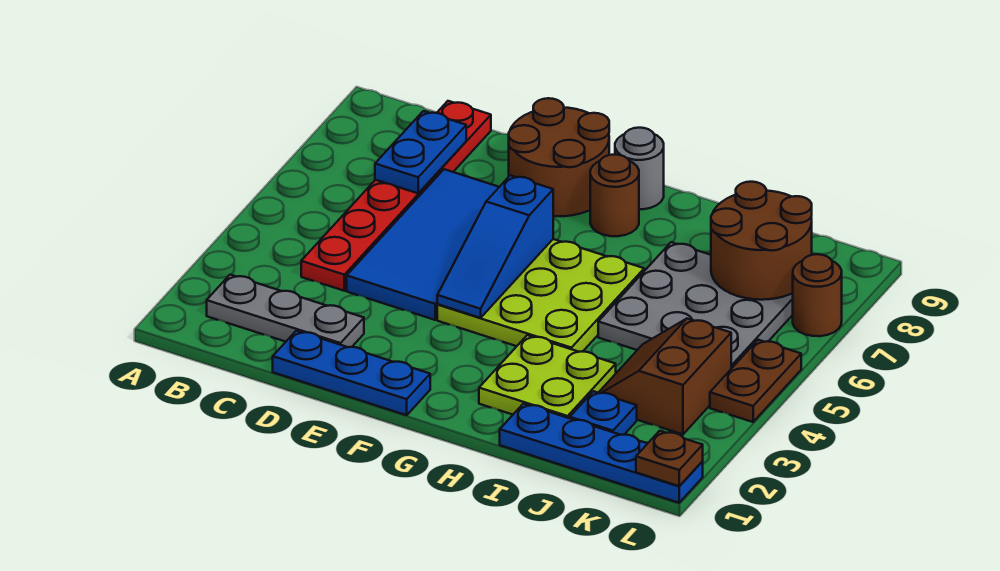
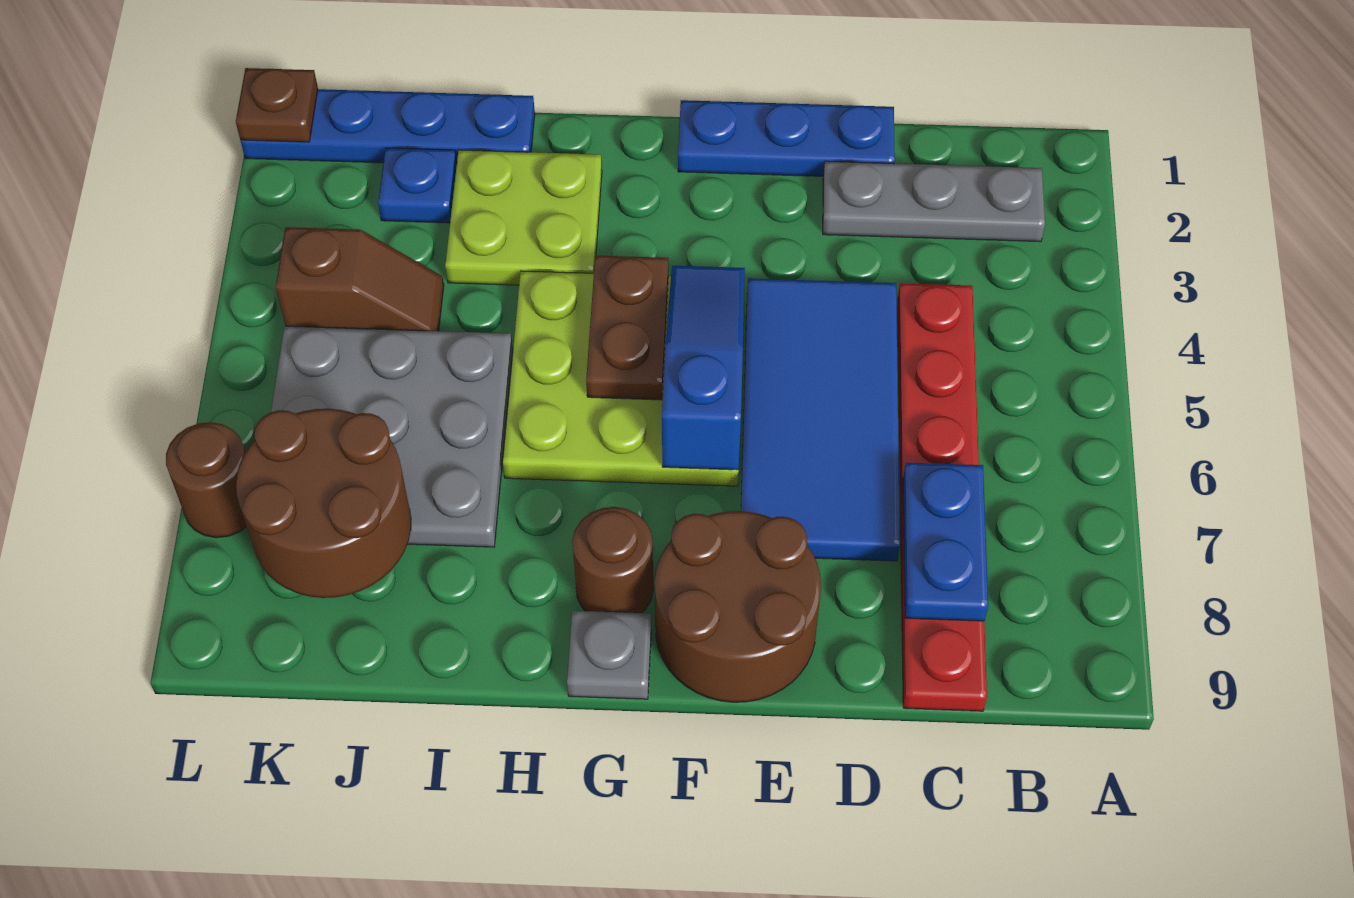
grey round brick G9 level 1 -> grey plate G9 level 1
brown slope J3:K4 level 1 top K -> brown slope J4:K4 level 1 top K
brown plate L4:L5 level 1 -> brown plate G4:G5 level 2

